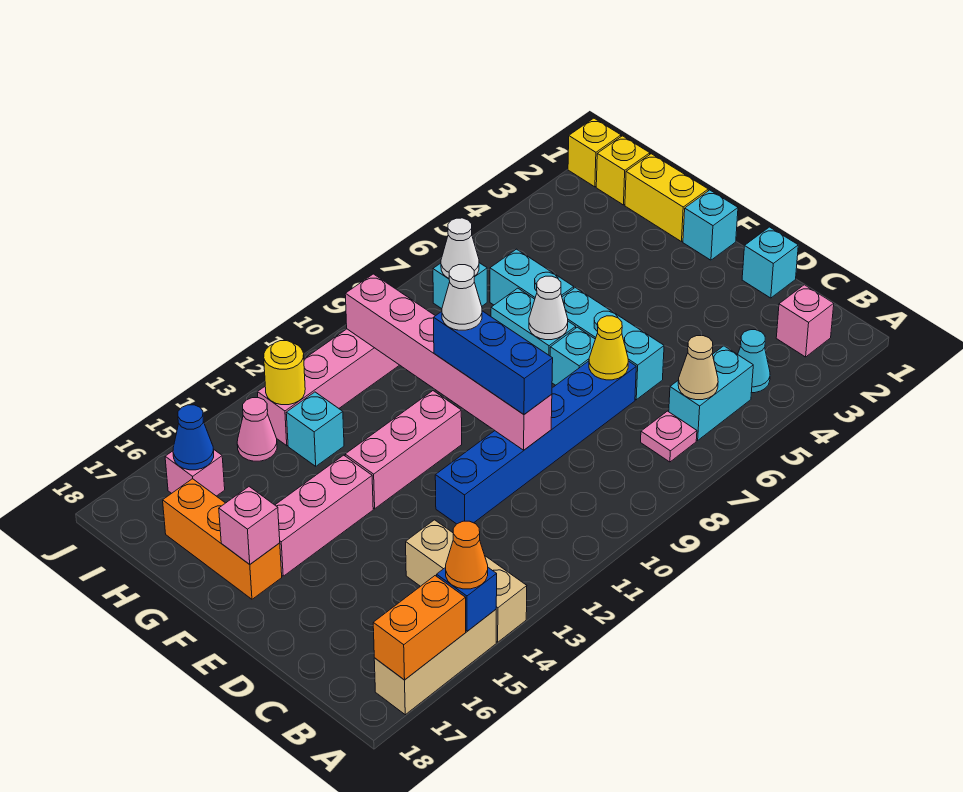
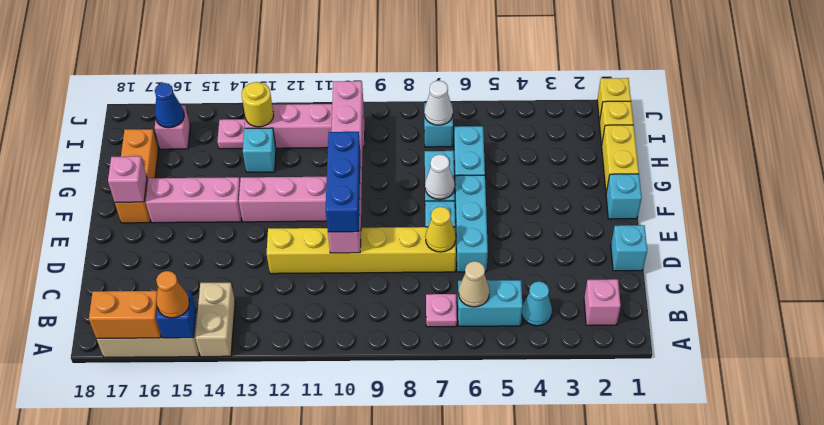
tan brick A14:C14 level 1 -> tan brick A14:B14 level 1
blue brick D7:D12 level 1 -> yellow brick D7:D12 level 1
white cone F10 level 4 -> none
pink cone I14 level 1 -> pink plate I14 level 1

